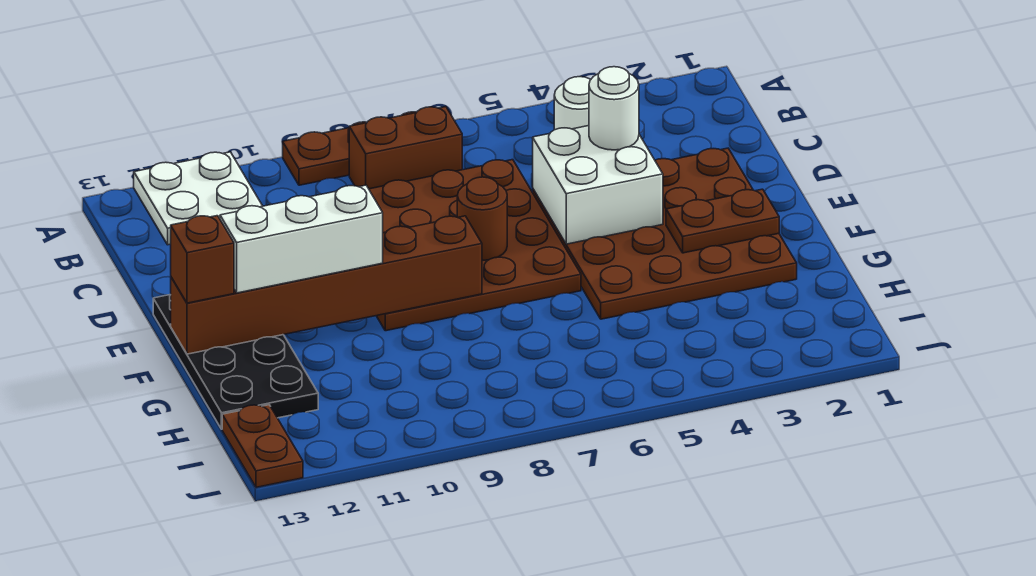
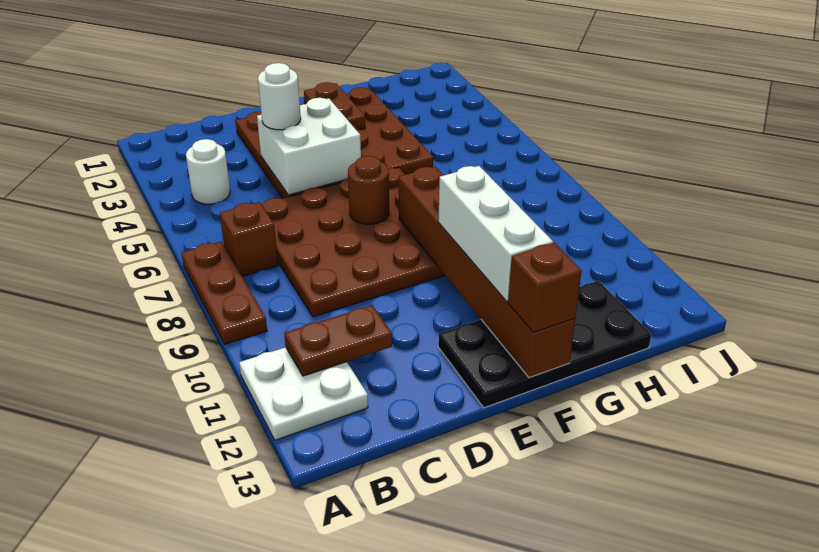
brown brick B7:B8 level 1 -> brown brick B7 level 1
brown plate I13:J13 level 1 -> brown plate B11:C11 level 2

